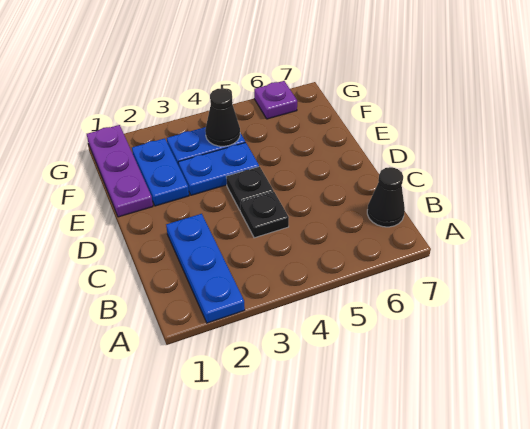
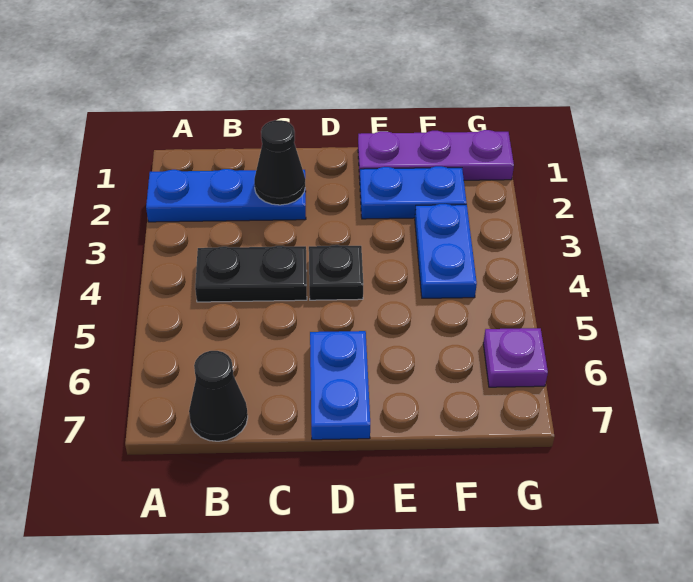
black plate C4 level 1 -> black plate B4:C4 level 1
blue plate E3:E4 level 1 -> blue plate D6:D7 level 1
black cone F4 level 2 -> black cone C2 level 2

